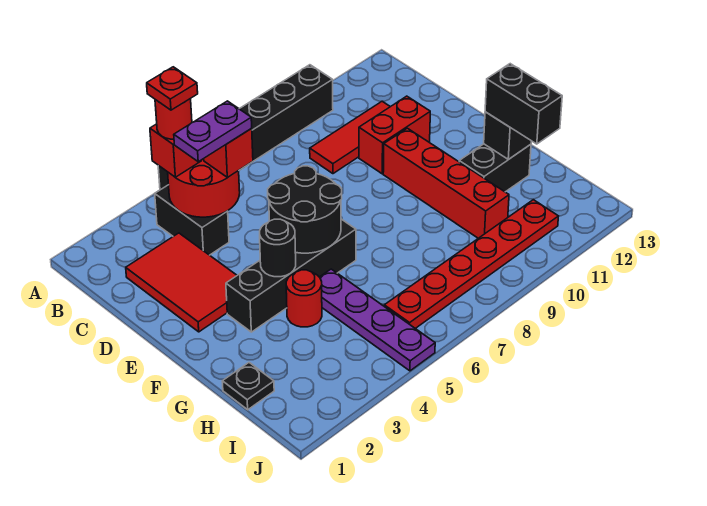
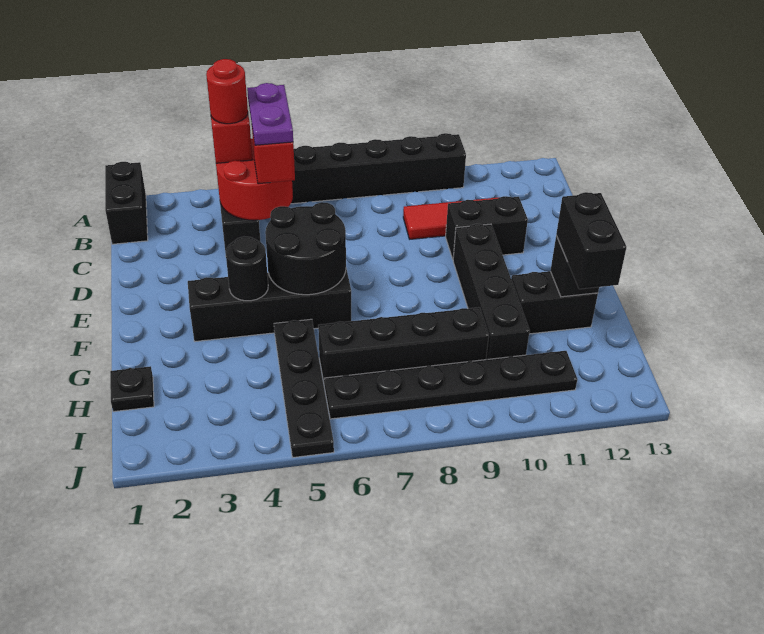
none -> black brick A1:B1 level 1
red plate B4 level 5 -> none
red tile C2:E3 level 1 -> none
purple plate C4:C5 level 4 -> purple plate B5:C5 level 4
red brick D10:D11 level 1 -> black brick D10:D11 level 1
red brick E10:H10 level 1 -> black brick E10:H10 level 1
red round brick G4 level 1 -> none
purple plate G5:J5 level 1 -> black plate G5:J5 level 1
none -> black brick H6:H9 level 1
red plate I6:I11 level 1 -> black plate I6:I11 level 1

